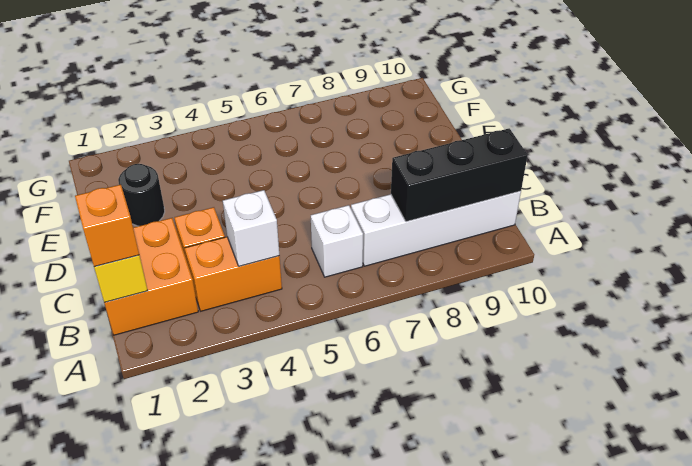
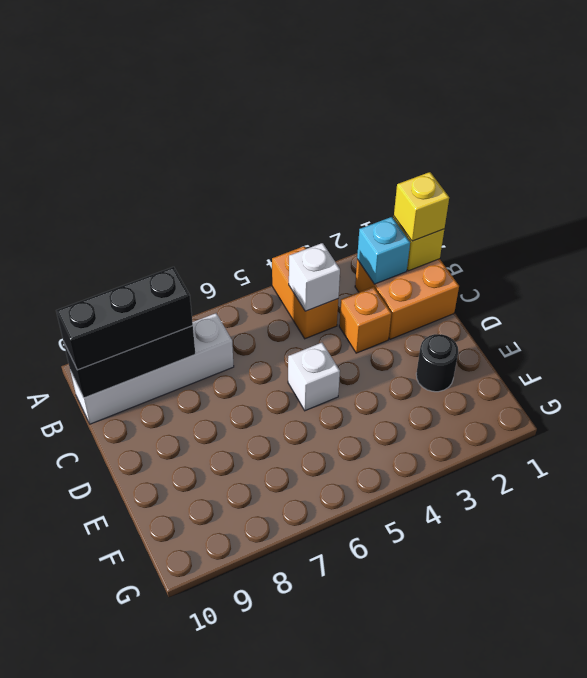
orange brick B1 level 3 -> yellow brick B1 level 3
none -> cyan brick B2 level 2
orange brick B3:B4 level 1 -> orange brick A4:B4 level 1
white brick B6 level 1 -> white brick D5 level 1
none -> black brick B8:B10 level 3

